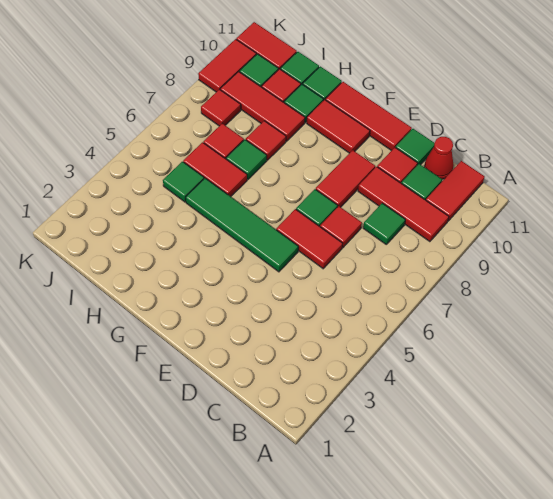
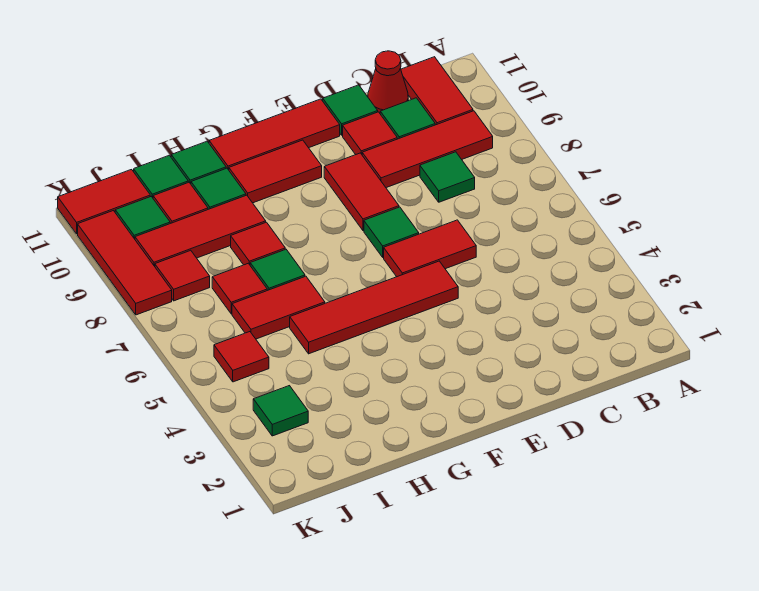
red tile D7 level 1 -> red tile J5 level 1
green tile E5:H5 level 1 -> red tile E5:H5 level 1
green tile I5 level 1 -> green tile J3 level 1
red tile K9:K10 level 1 -> red tile K8:K10 level 1

